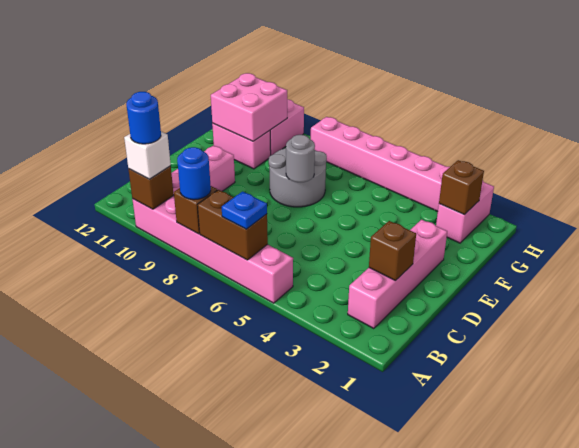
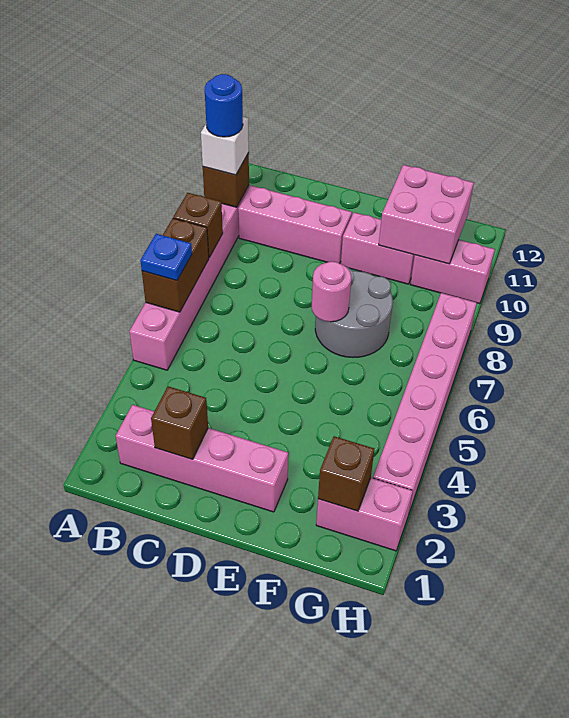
blue round brick A8 level 3 -> none
grey round brick E7 level 2 -> pink round brick E7 level 2
pink brick F10:F11 level 1 -> pink brick E10:F10 level 1

